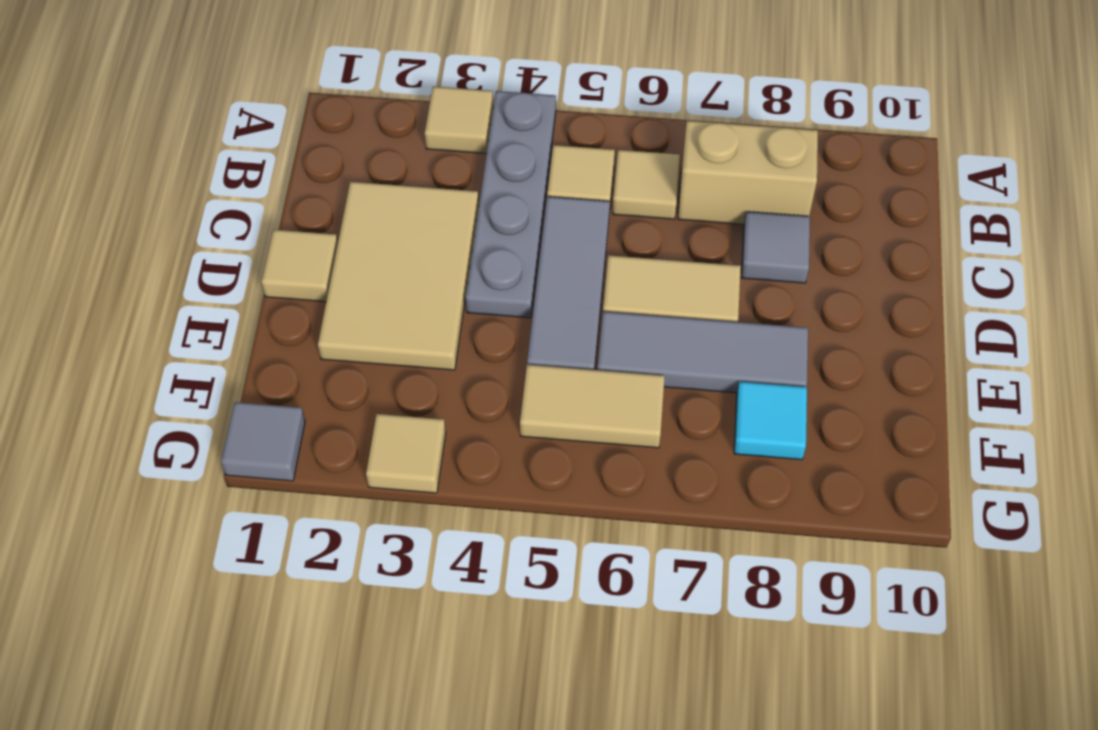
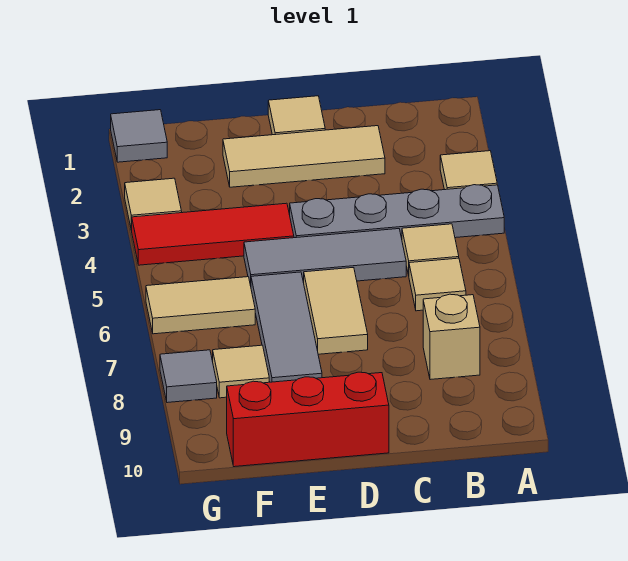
tan brick B7:B8 level 1 -> tan brick B8 level 1
tan tile C2:E3 level 1 -> tan tile C2:E2 level 1
grey tile C8 level 1 -> grey tile G8 level 1
none -> red brick D10:F10 level 1
none -> red tile E4:G4 level 1
tan tile F5:F6 level 1 -> tan tile F6:G6 level 1
cyan tile F8 level 1 -> tan tile F8 level 1

